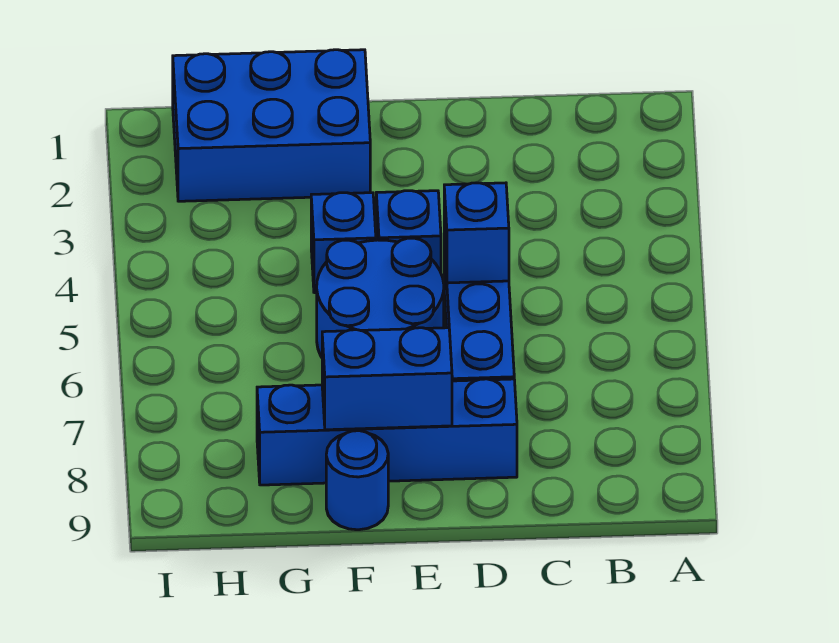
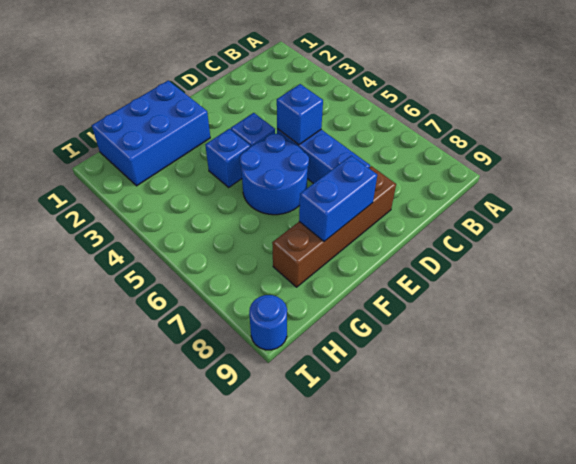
blue brick D8:G8 level 1 -> brown brick D8:G8 level 1
blue round brick F9 level 1 -> blue round brick I9 level 1

